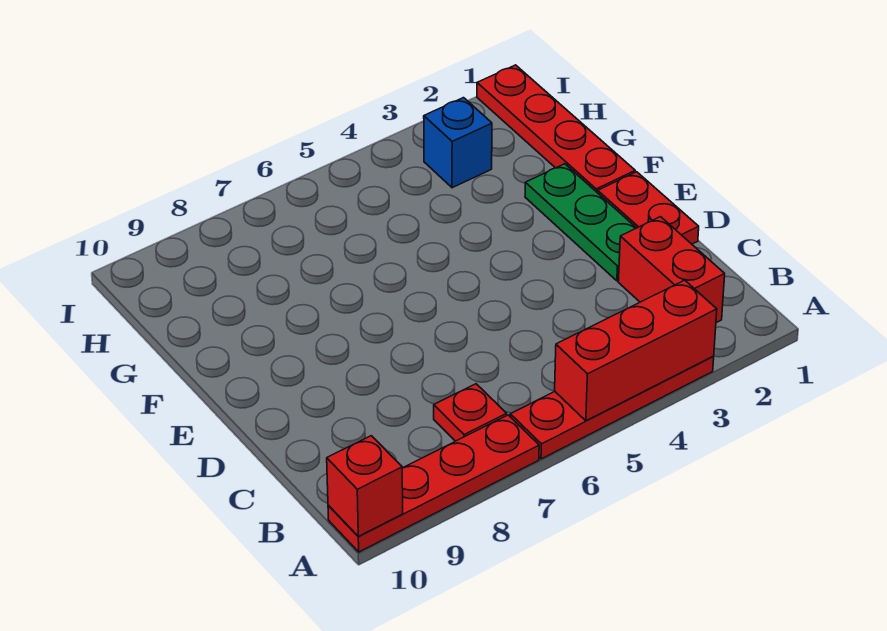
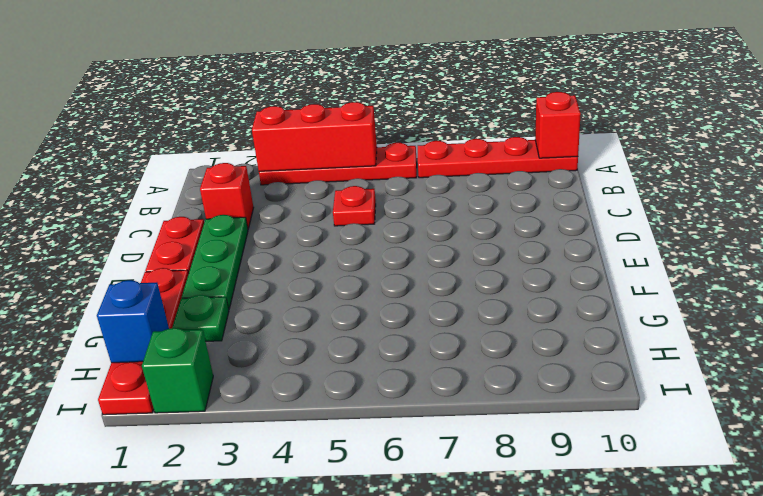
red brick B2:C2 level 1 -> red brick C2 level 1
red plate B7 level 1 -> red plate C5 level 1
none -> green plate G2 level 1
blue brick H3 level 1 -> blue brick H1 level 2
none -> green brick I2 level 1

